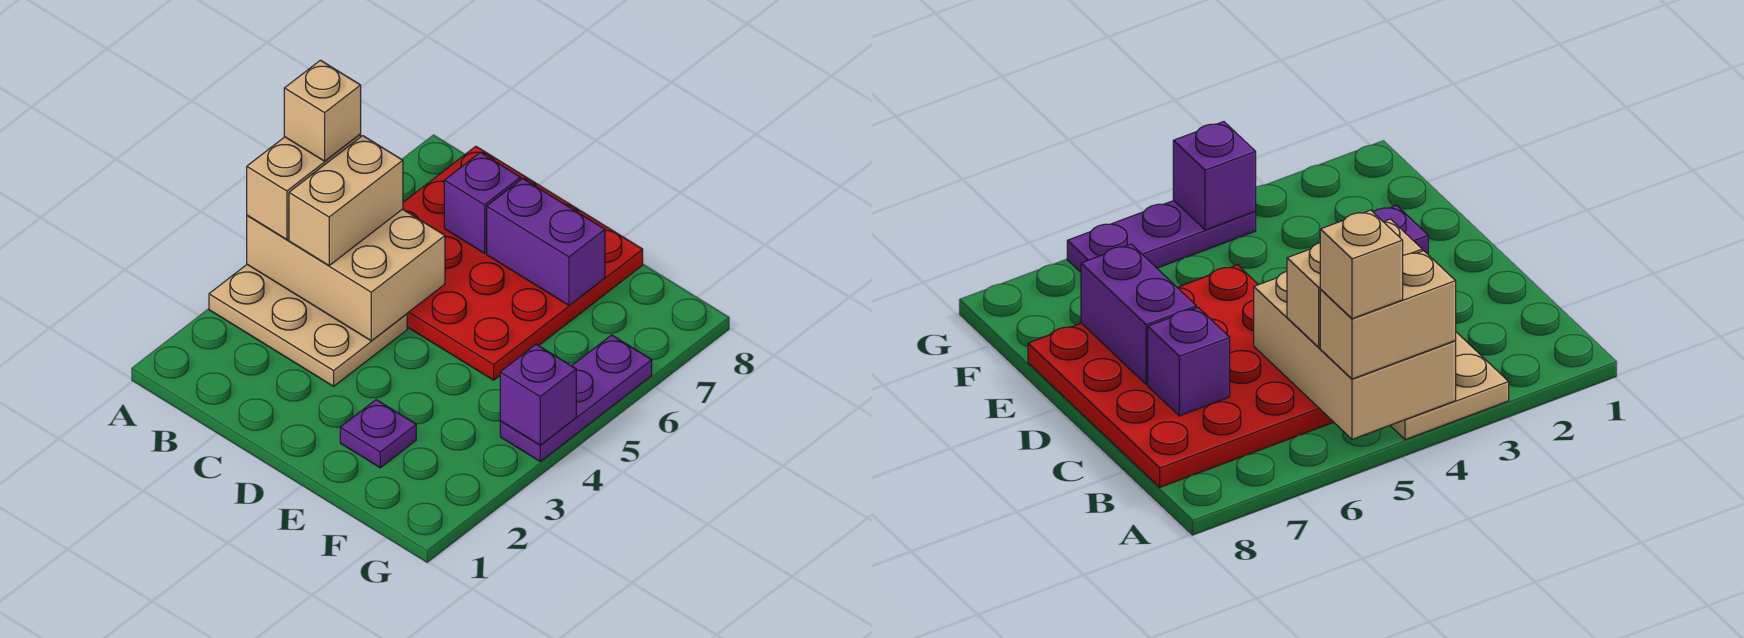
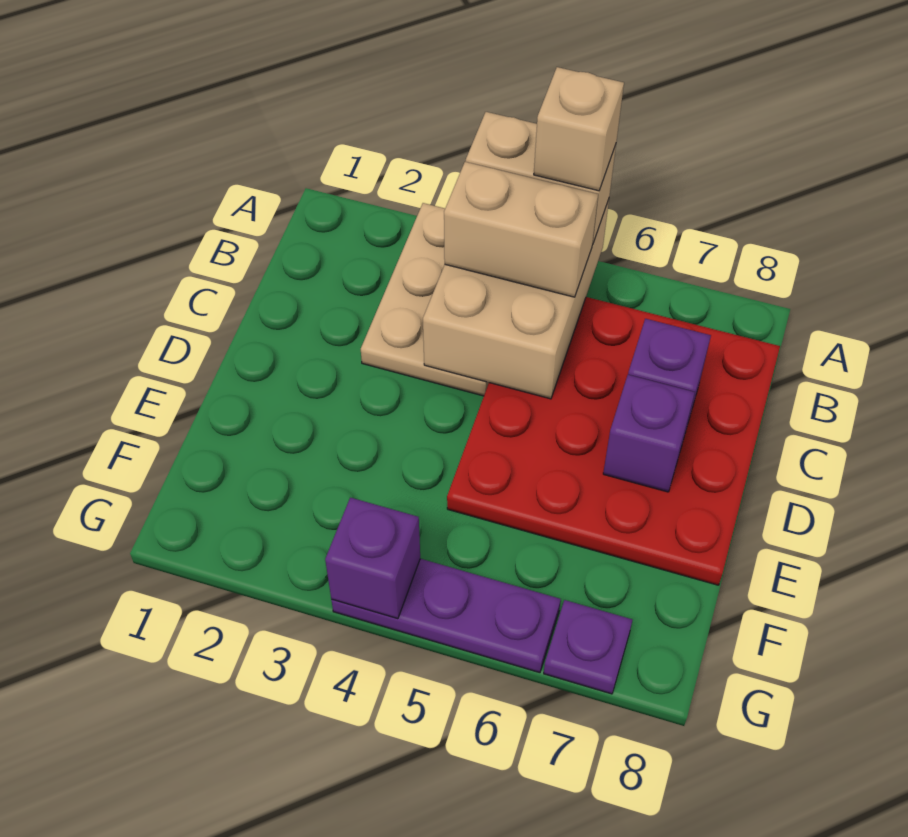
purple brick D7:E7 level 2 -> purple brick D7 level 2
purple plate E2 level 1 -> purple plate G7 level 1

